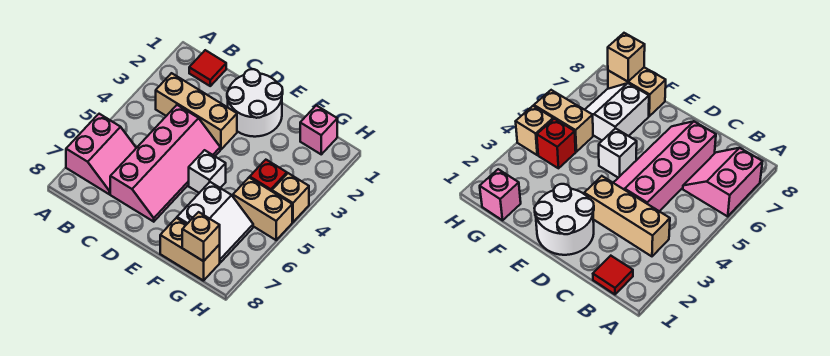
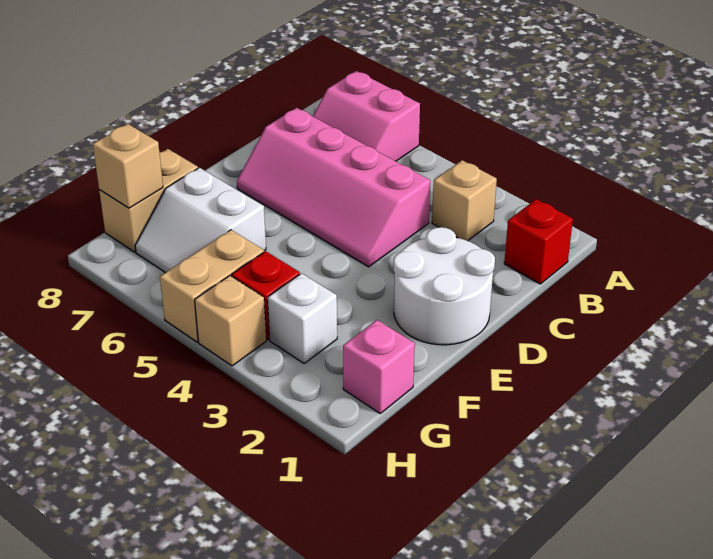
red tile B1 level 1 -> red brick B1 level 1
tan brick B3:D3 level 1 -> tan brick B3 level 1
white brick E5 level 1 -> white brick G3 level 1

